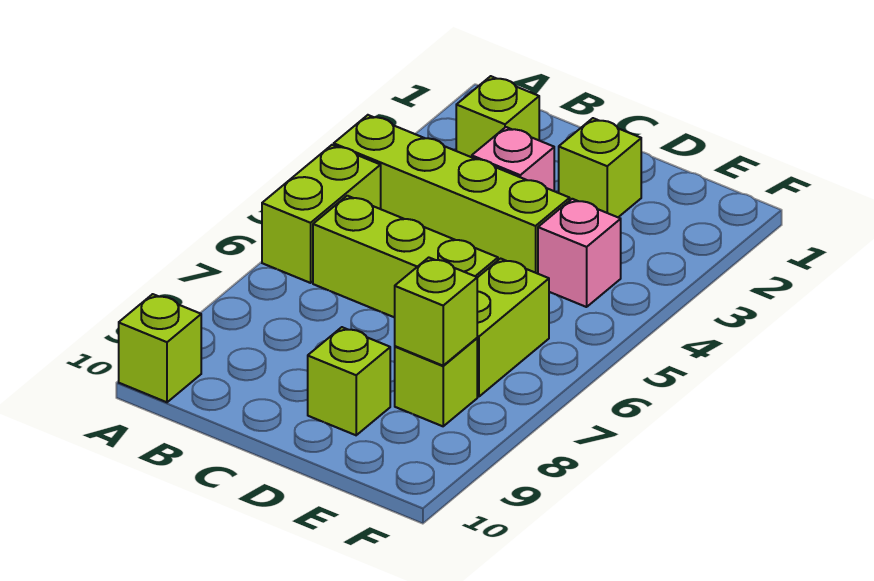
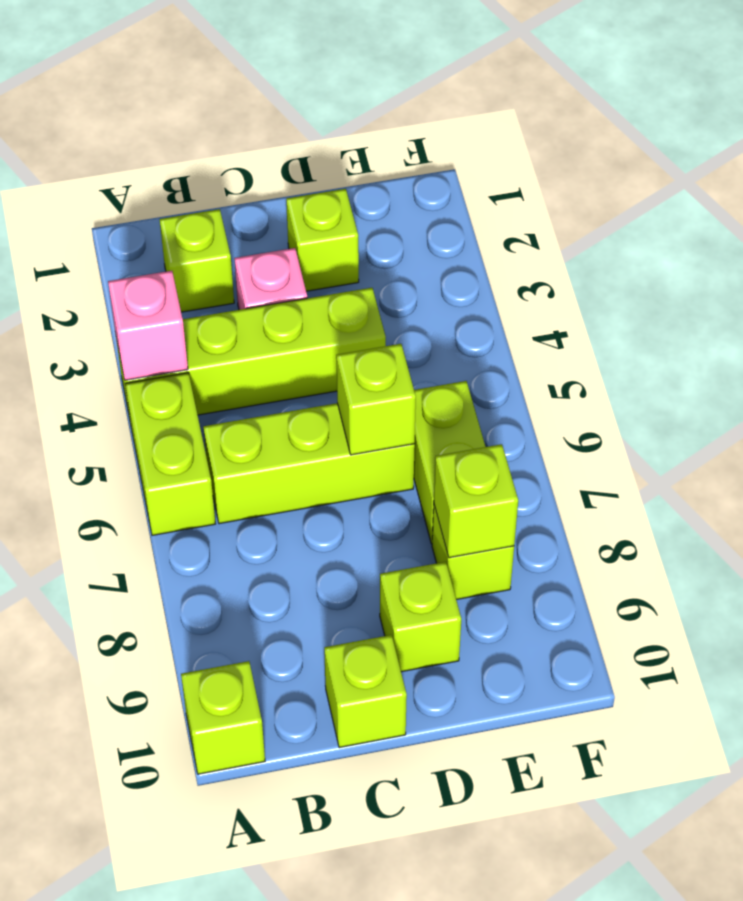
none -> lime brick C10 level 1
none -> lime brick D6 level 2
pink brick E4 level 1 -> pink brick A4 level 2

